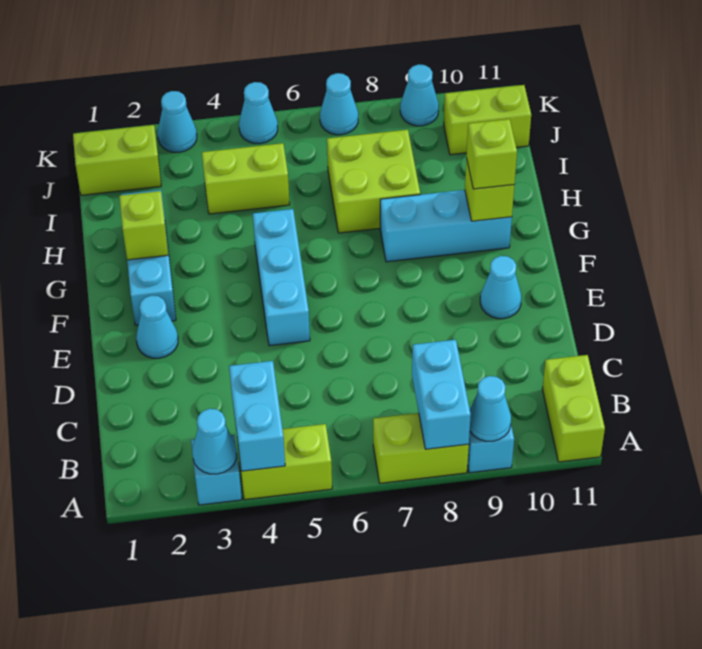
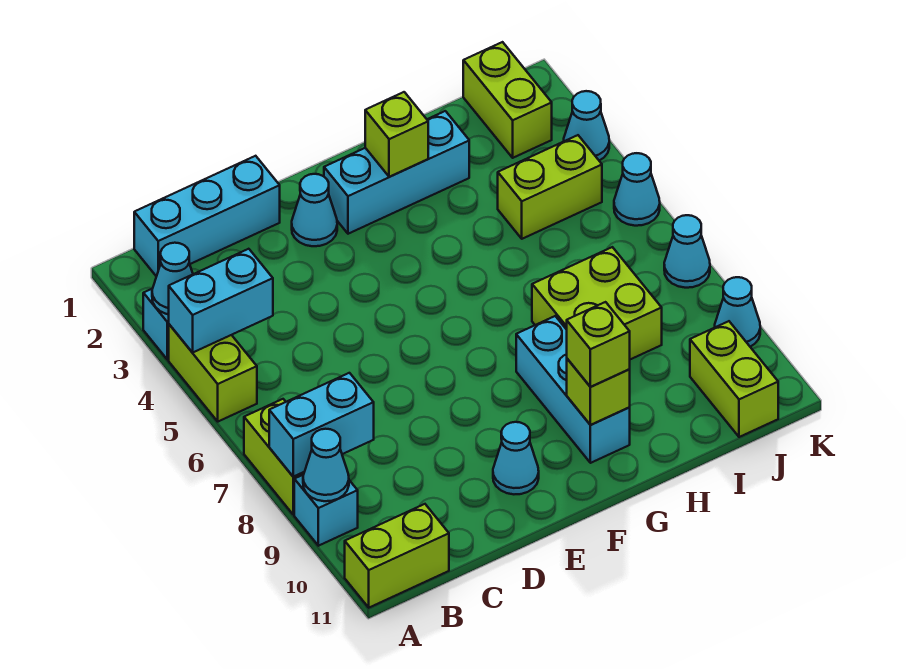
cyan brick E5:G5 level 1 -> cyan brick B1:D1 level 1
lime brick I4:I5 level 1 -> lime brick I4:J4 level 1

